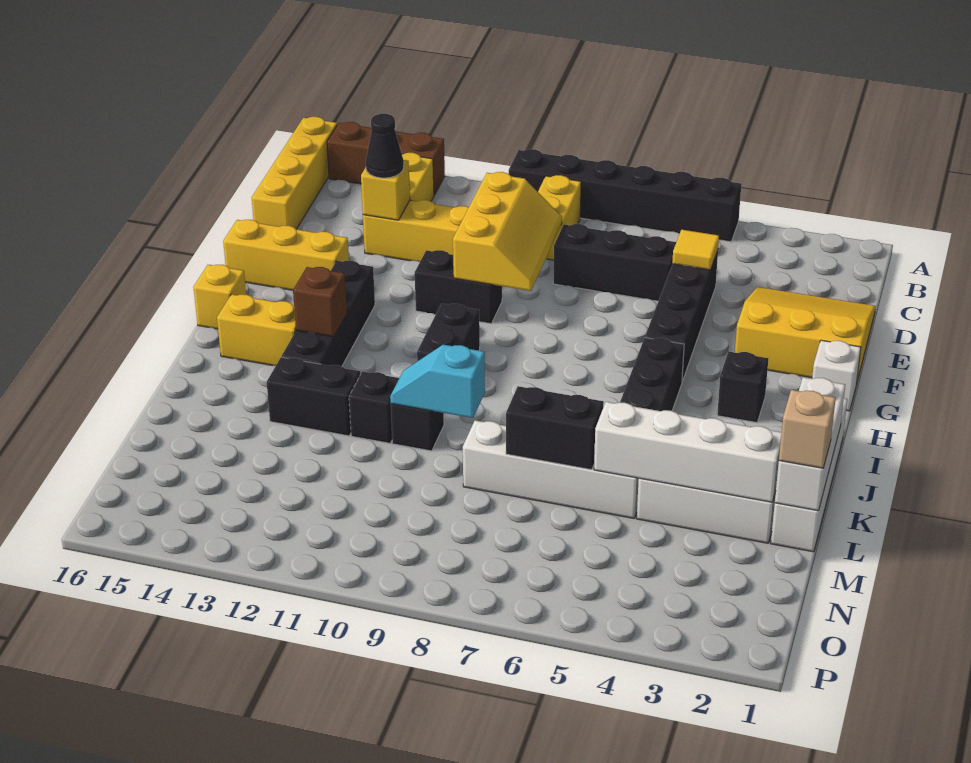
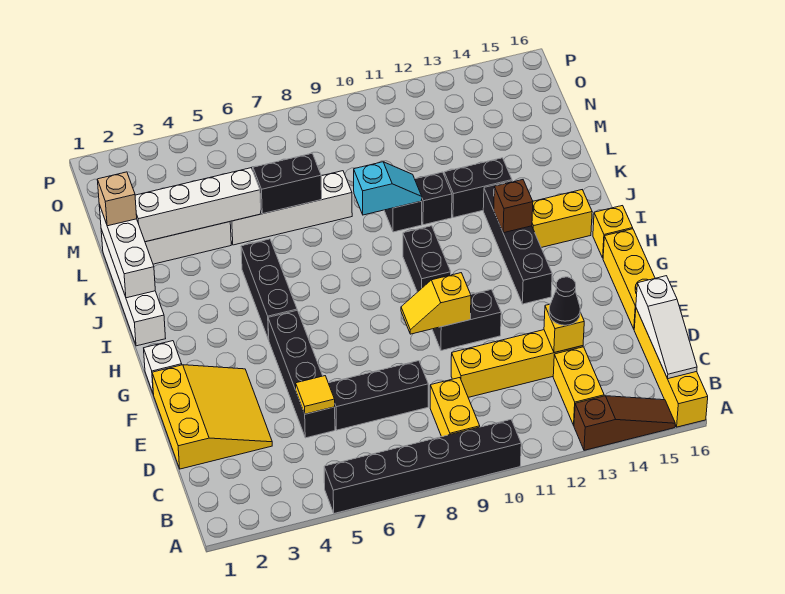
brown brick A13:A15 level 1 -> brown slope A13:A15 level 1 top 13
none -> white slope B16:D16 level 2 top D
yellow slope D1:F3 level 1 top F -> yellow slope D1:F3 level 1 top 1
yellow slope D9:F10 level 2 top 10 -> yellow slope F9:F10 level 2 top 10
yellow brick F14:F16 level 1 -> yellow brick E16:G16 level 1
black brick H3 level 1 -> none

